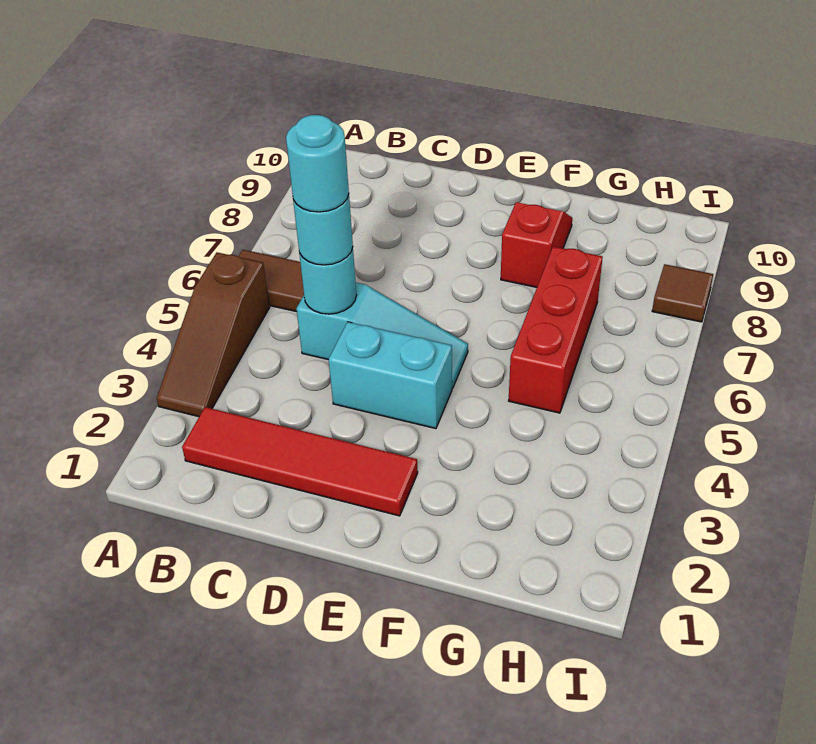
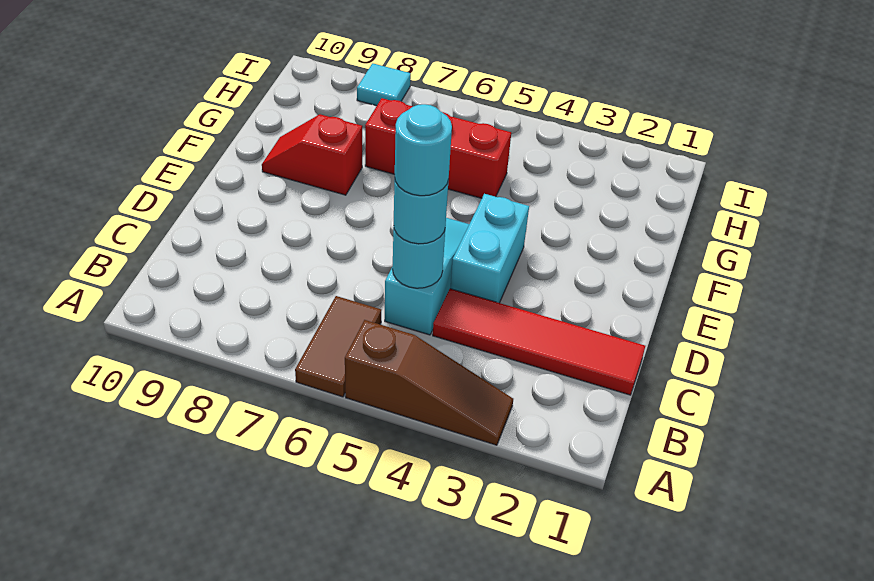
red tile B2:E2 level 1 -> red tile C1:C4 level 1
brown tile I8 level 1 -> cyan tile I8 level 1

